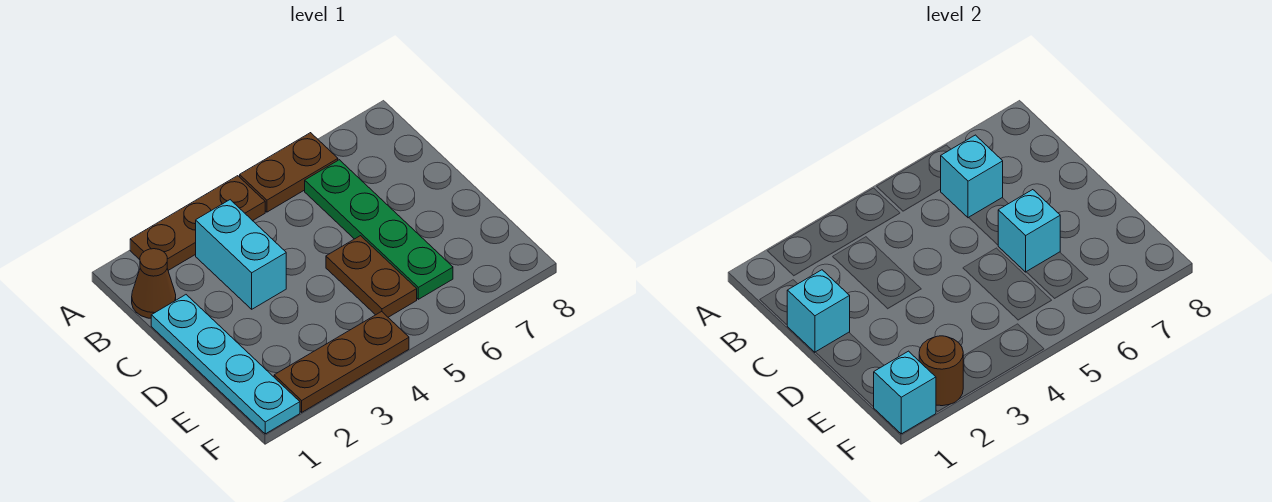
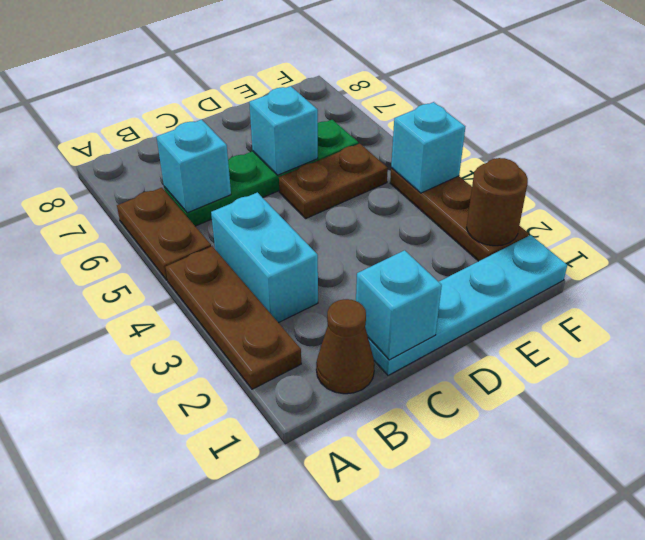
cyan brick B3:C3 level 1 -> cyan brick B3:B4 level 1
cyan brick F1 level 2 -> cyan brick F4 level 2

